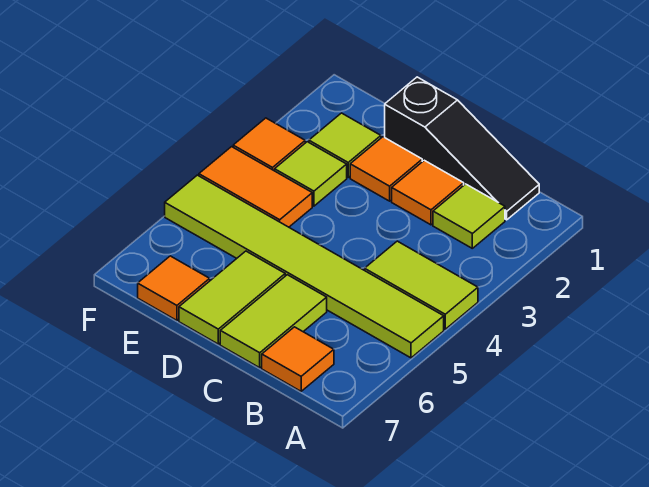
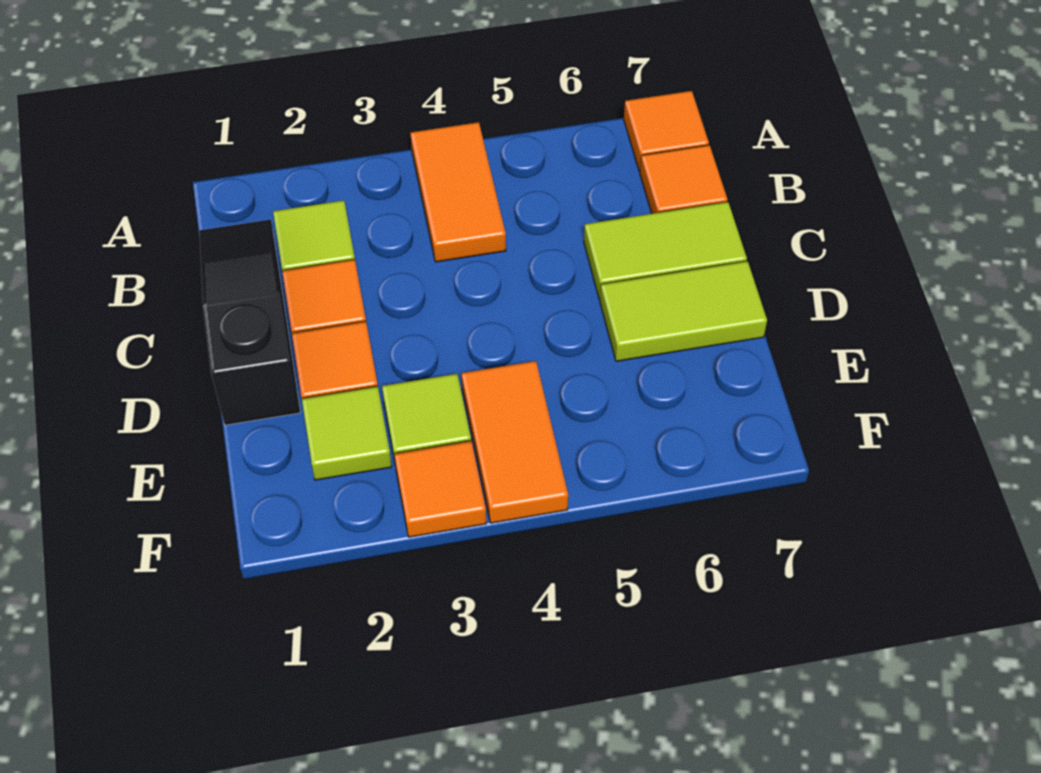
lime tile A4:B4 level 1 -> orange tile A4:B4 level 1
lime tile A5:F5 level 1 -> none
orange tile E7 level 1 -> orange tile A7 level 1

